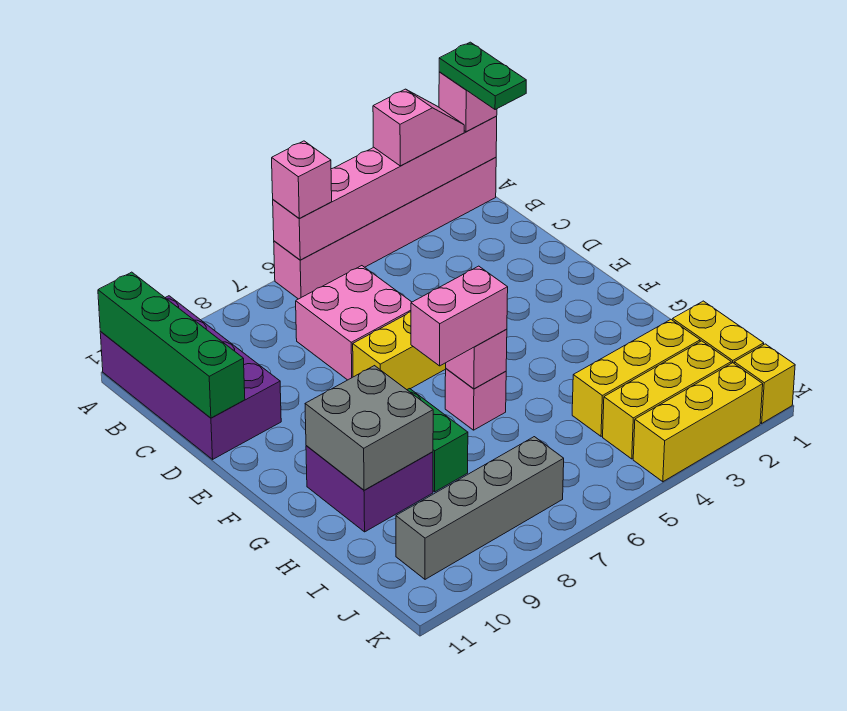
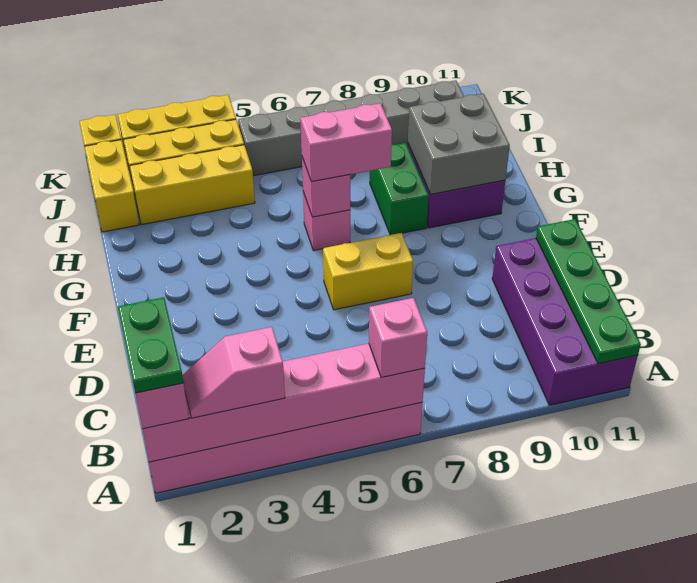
green brick A11:D11 level 2 -> green plate A11:D11 level 2
pink brick C6:D7 level 1 -> none
grey brick J7:J10 level 1 -> grey brick J5:J10 level 1

